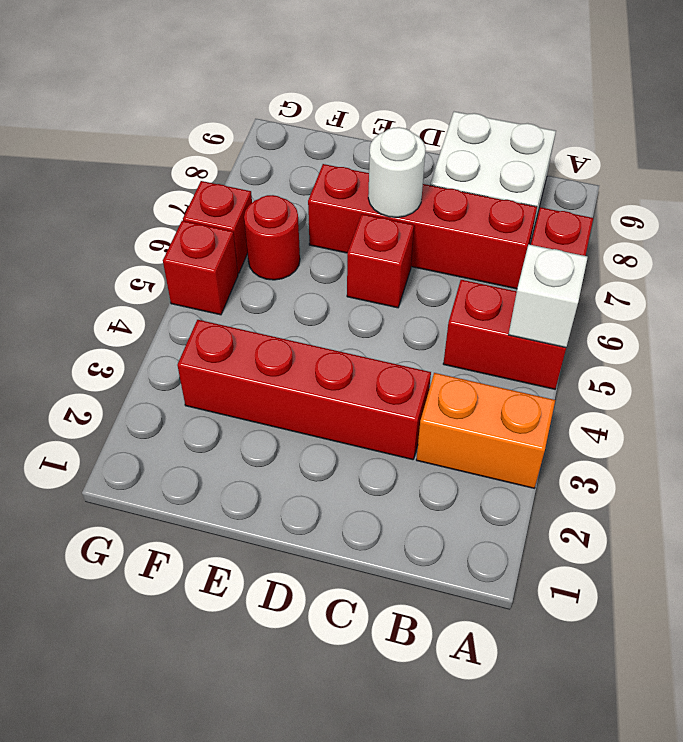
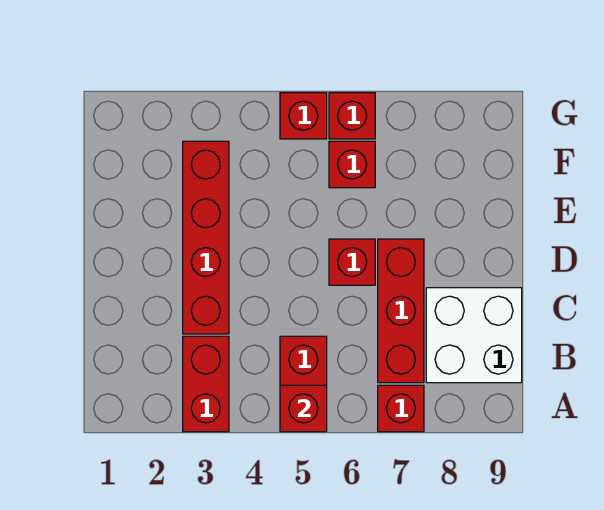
orange brick A3:B3 level 1 -> red brick A3:B3 level 1
white brick A5 level 2 -> red brick A5 level 2
red brick B7:E7 level 1 -> red brick B7:D7 level 1
white round brick D7 level 2 -> none
red round brick F6 level 1 -> red brick F6 level 1

